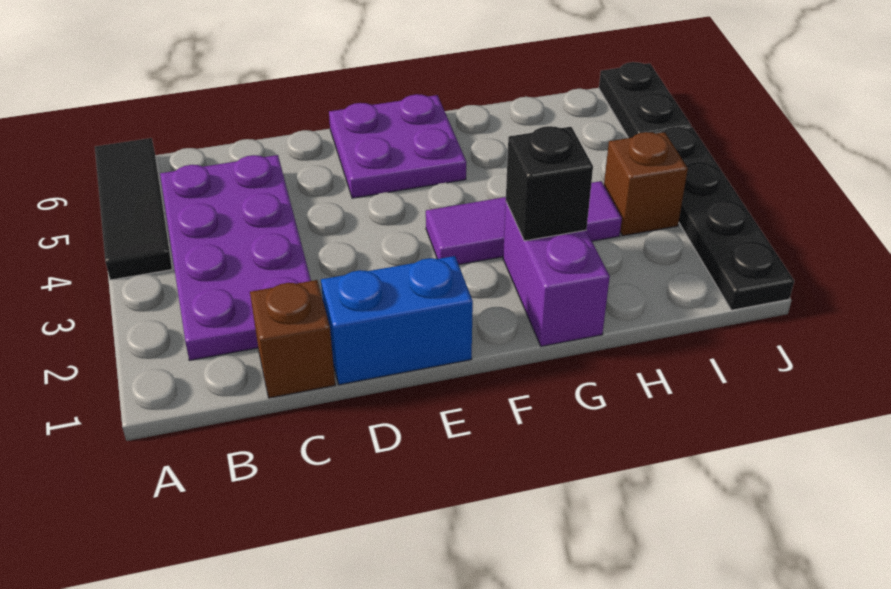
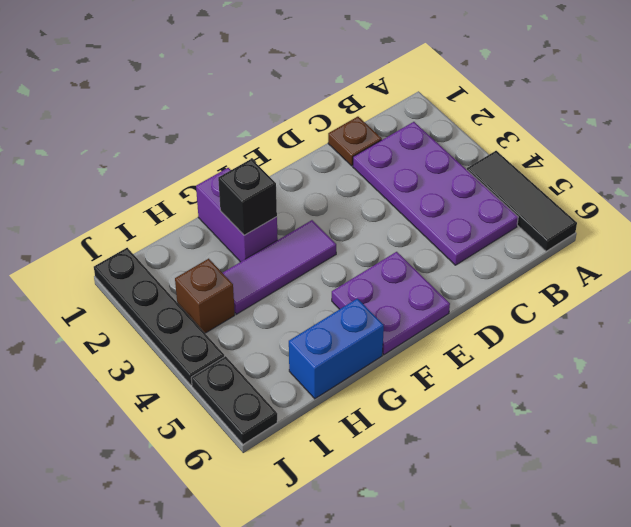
brown brick C1 level 1 -> brown plate C1 level 1
blue brick D1:E1 level 1 -> blue brick G6:H6 level 1

